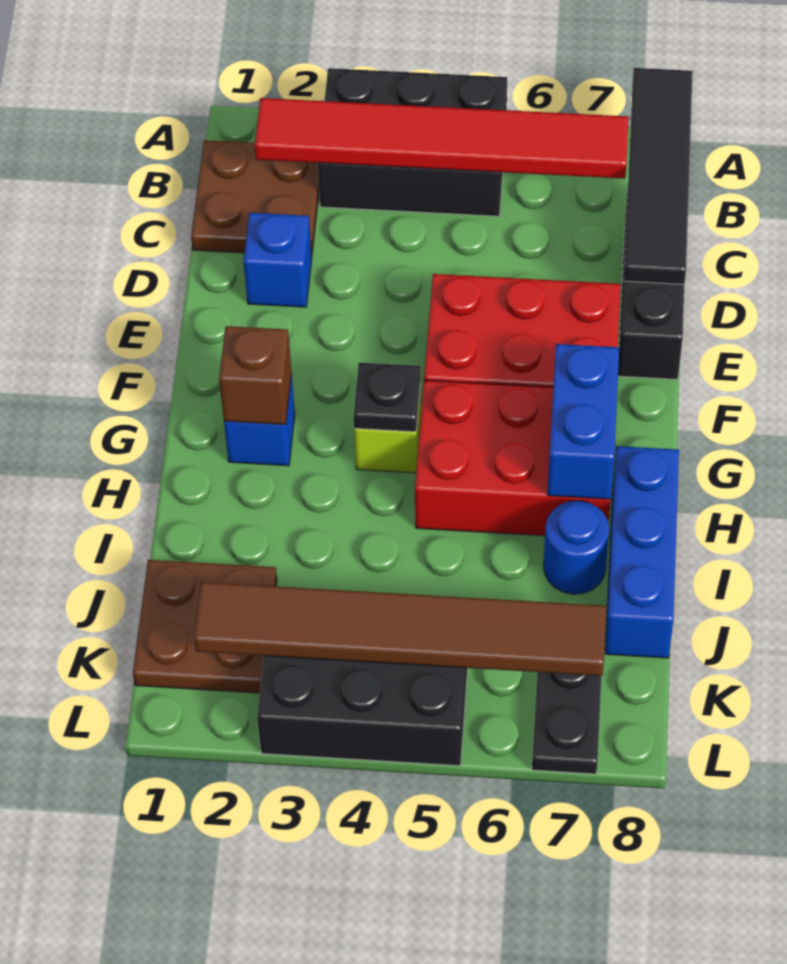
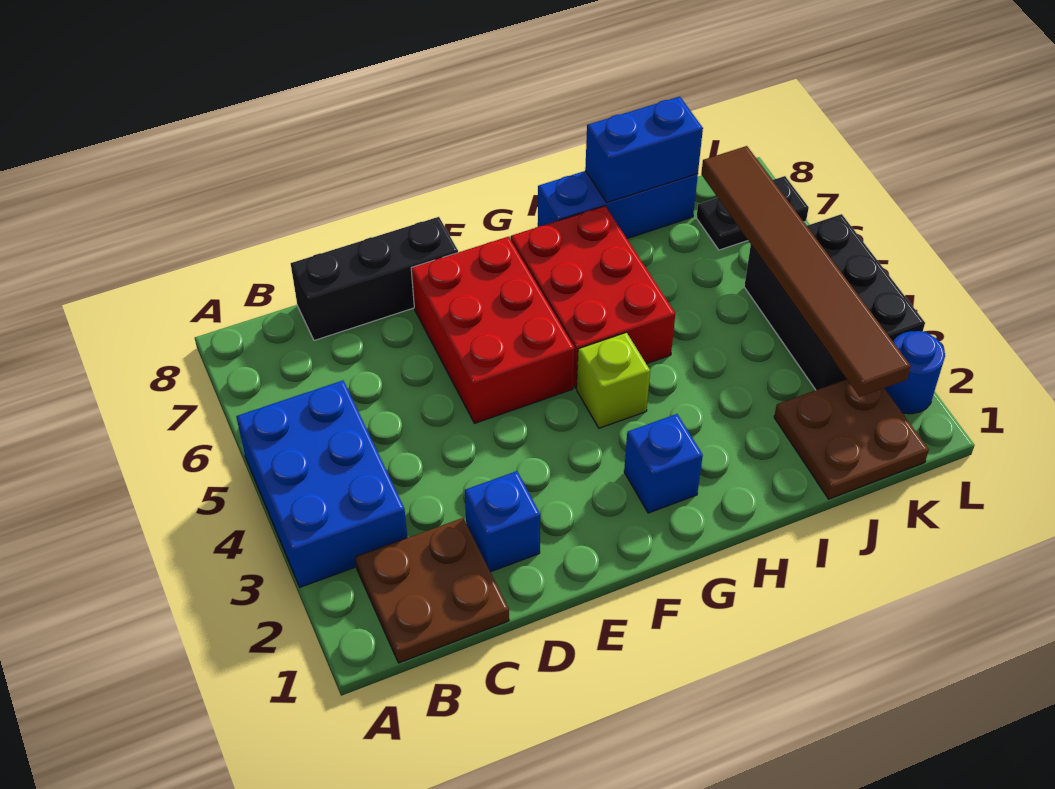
black brick A3:B5 level 1 -> blue brick A3:B5 level 1
black tile A8:D8 level 2 -> none
red tile B2:B7 level 2 -> none
brown brick G2 level 2 -> none
black plate G4 level 2 -> none
blue brick G7:H7 level 2 -> blue brick I8:J8 level 2
blue round brick I7 level 1 -> blue round brick L2 level 1

